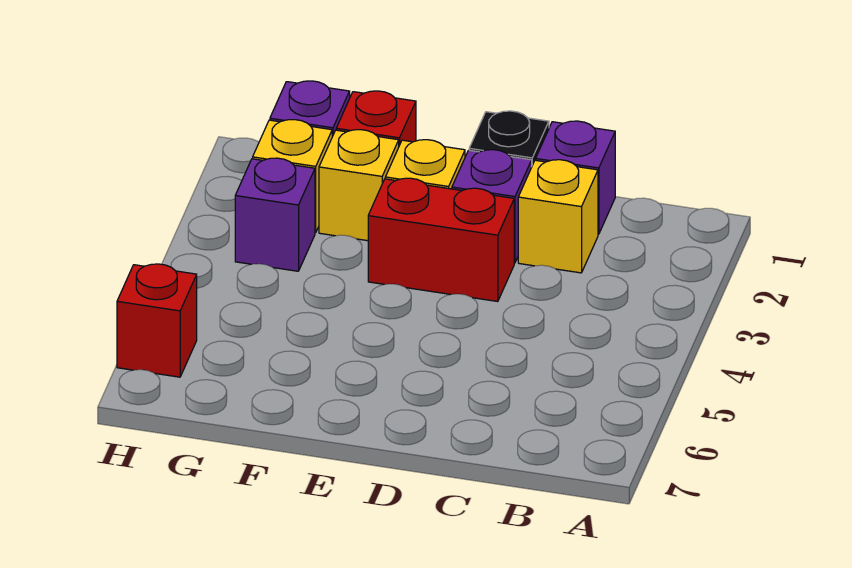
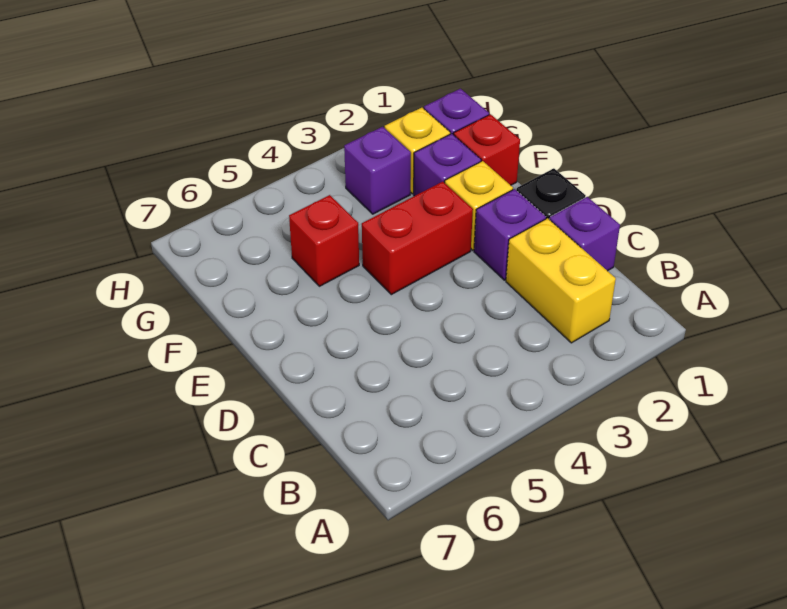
yellow brick C2 level 1 -> yellow brick B2:C2 level 1
red brick D3:E3 level 1 -> red brick E3:E4 level 1
yellow brick F2 level 1 -> purple brick F2 level 1
red brick H6 level 1 -> red brick F5 level 1

